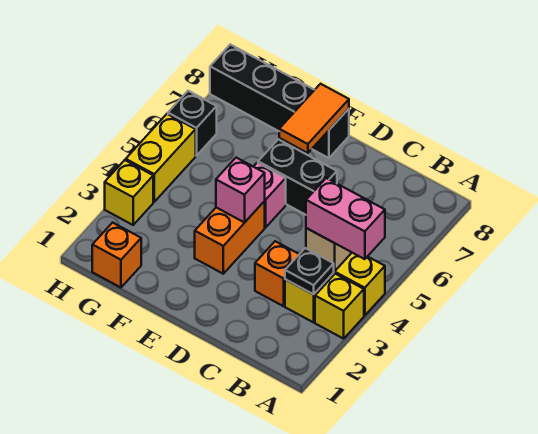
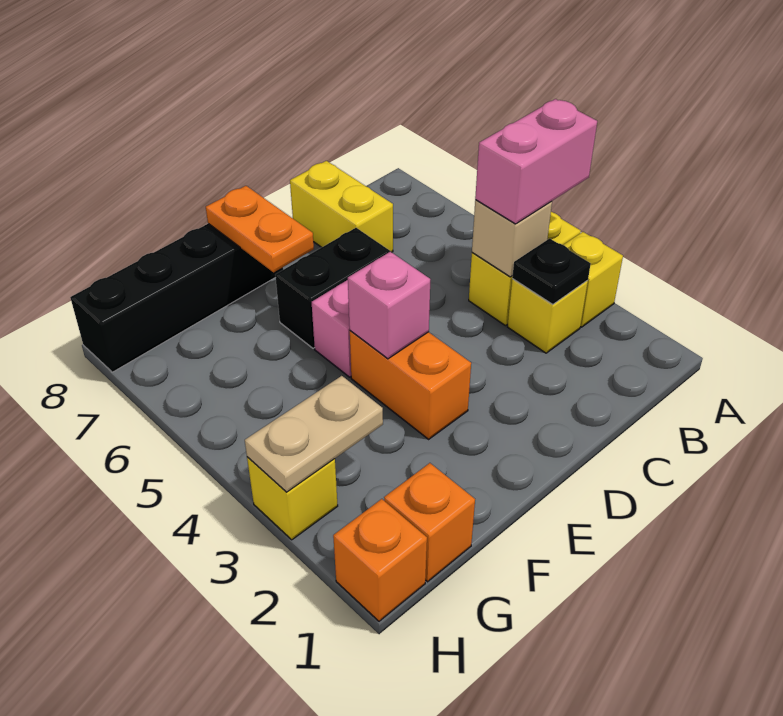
orange brick C3 level 1 -> orange brick H1 level 1
orange tile E7:E8 level 2 -> orange plate E7:E8 level 2
none -> tan plate G3:H3 level 2
yellow brick H4:H5 level 1 -> yellow brick C7:C8 level 1
black brick H6 level 1 -> none

